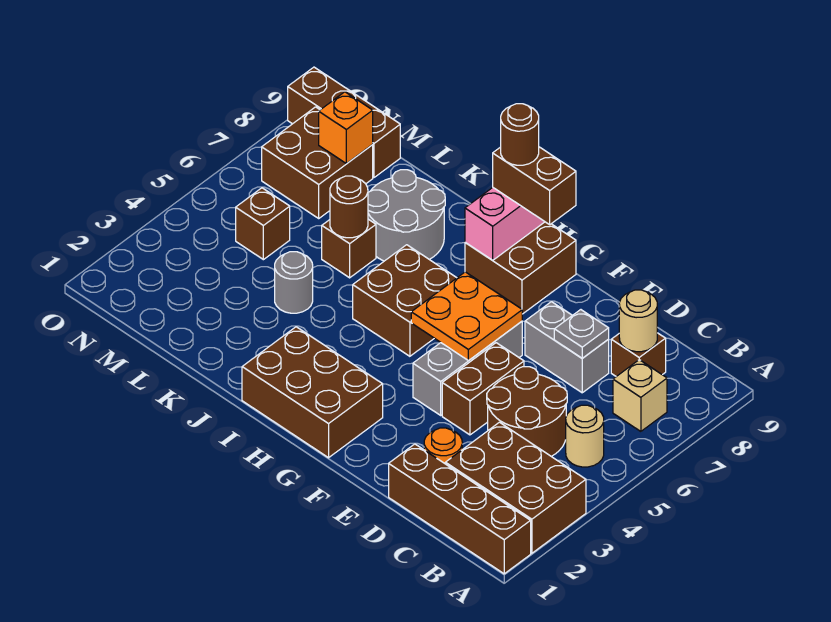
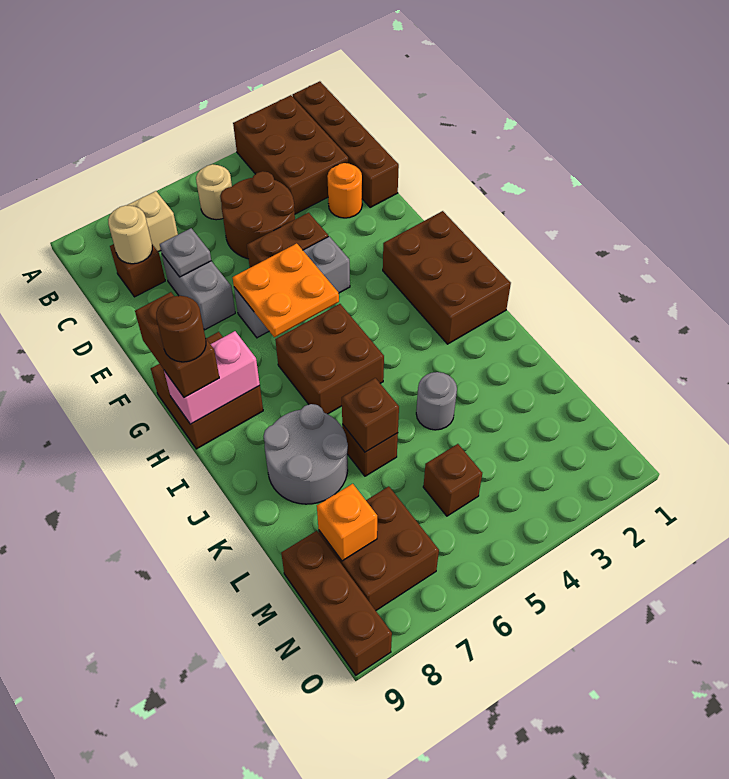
brown round brick K6 level 2 -> brown brick K6 level 2

